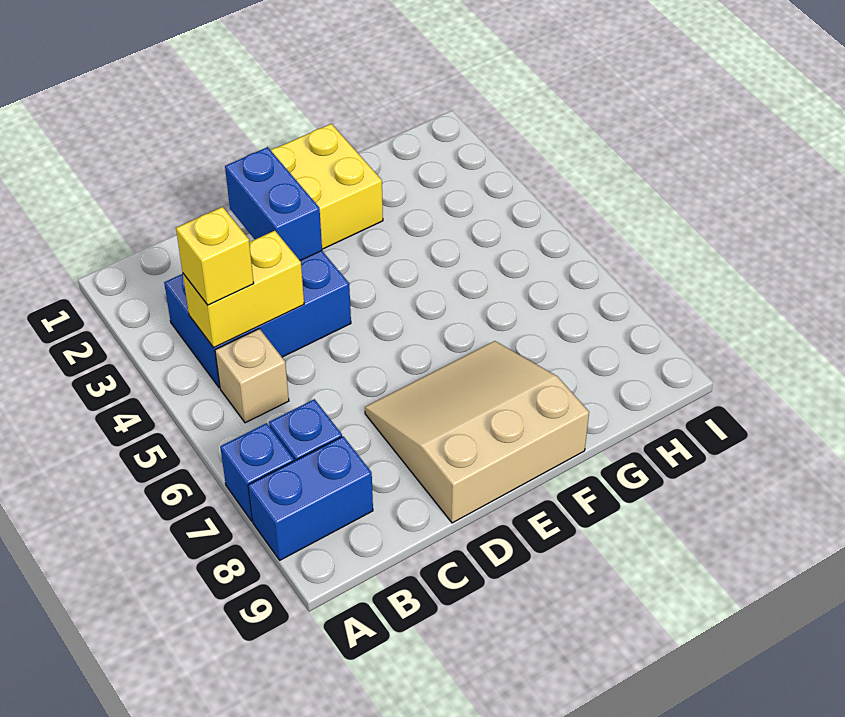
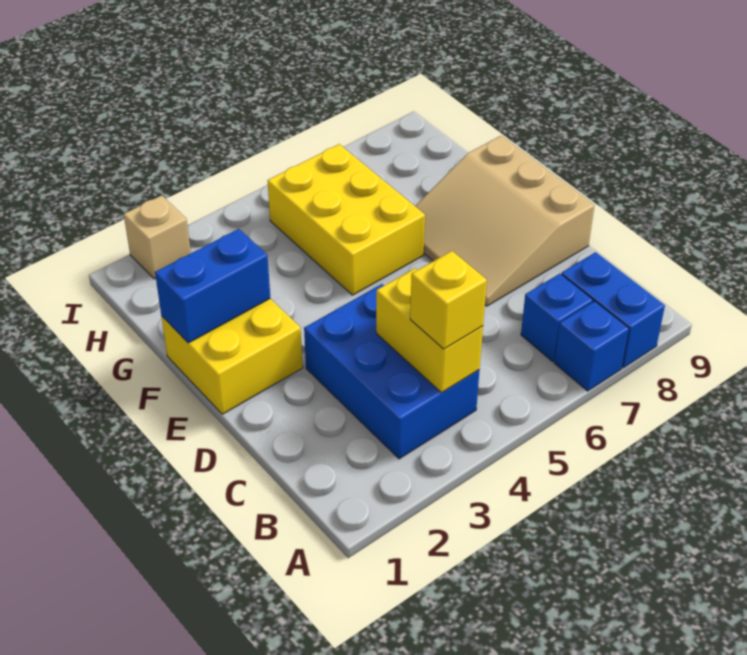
tan brick B5 level 1 -> tan brick I2 level 1
blue brick D2:D3 level 2 -> blue brick F1:F2 level 2
none -> yellow brick F5:H6 level 1

